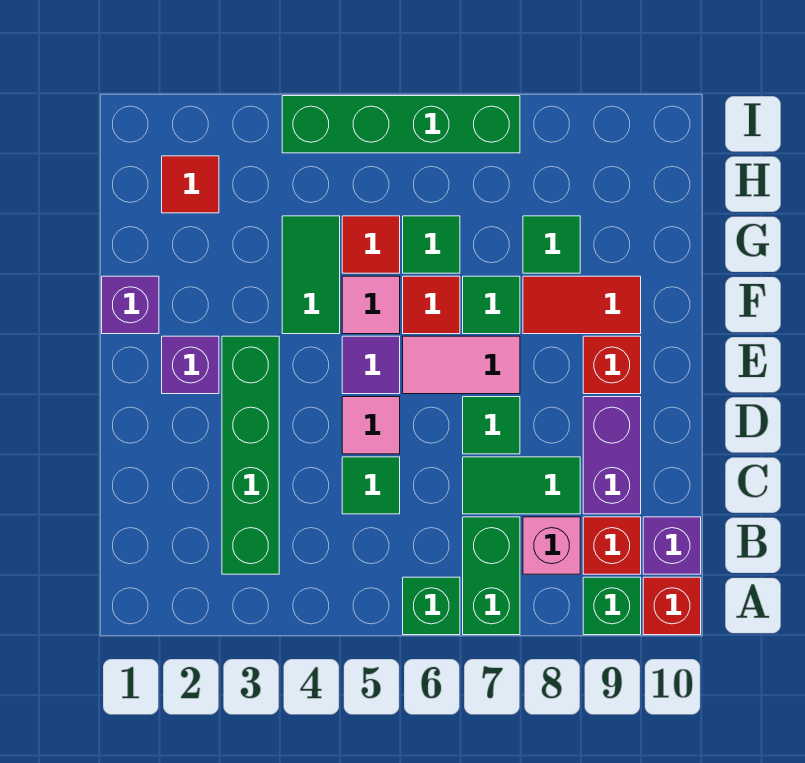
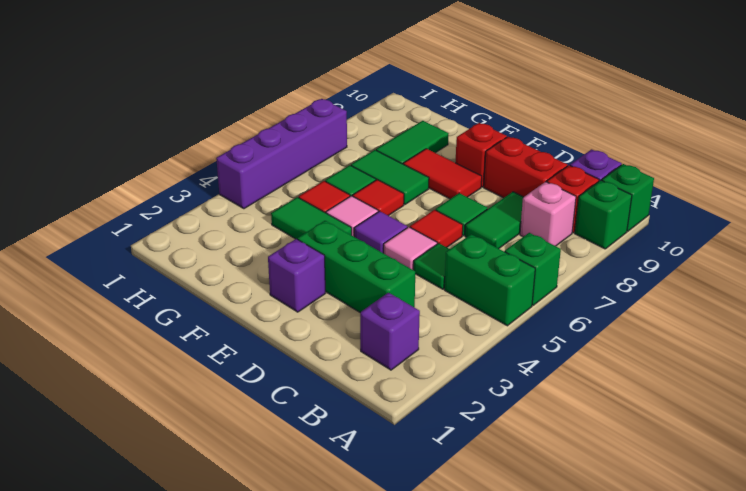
green brick A7:B7 level 1 -> green brick A5:B5 level 1
red brick A10 level 1 -> green brick A10 level 1
green brick B3:E3 level 1 -> green brick C3:E3 level 1
purple brick C9:D9 level 1 -> red brick C9:D9 level 1
pink tile E6:E7 level 1 -> none
purple brick F1 level 1 -> purple brick B2 level 1
green tile F7 level 1 -> green tile F7:G7 level 1
red tile F8:F9 level 1 -> red tile E8:F8 level 1
green tile G8 level 1 -> green tile G8:G9 level 1
red tile H2 level 1 -> red tile D6 level 1
green brick I4:I7 level 1 -> purple brick I4:I7 level 1

